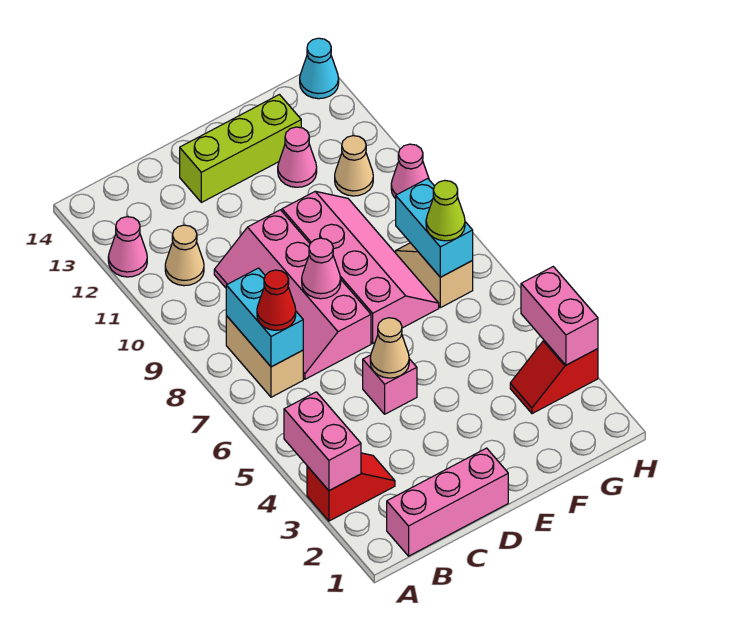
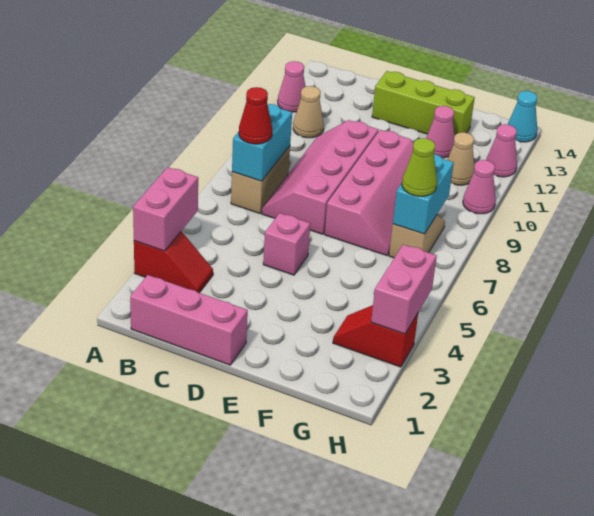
tan cone D5 level 2 -> none
pink cone D8 level 2 -> pink cone H12 level 1

